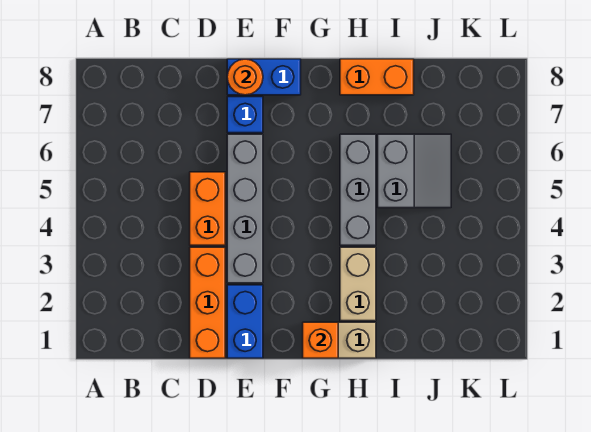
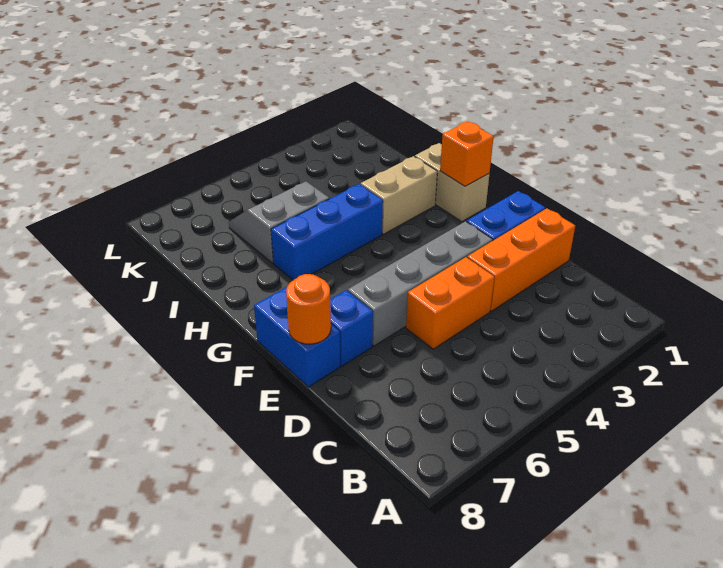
grey brick H4:H6 level 1 -> blue brick H4:H6 level 1
orange brick H8:I8 level 1 -> none

